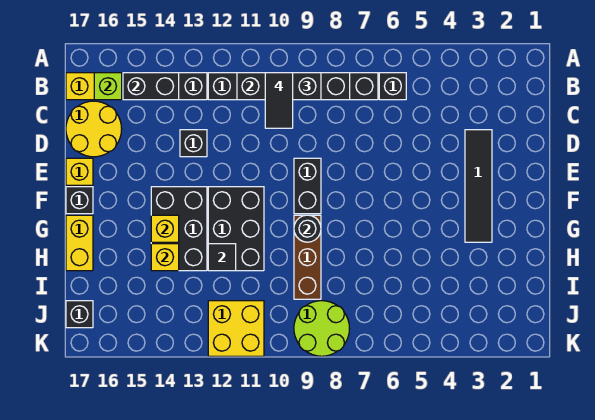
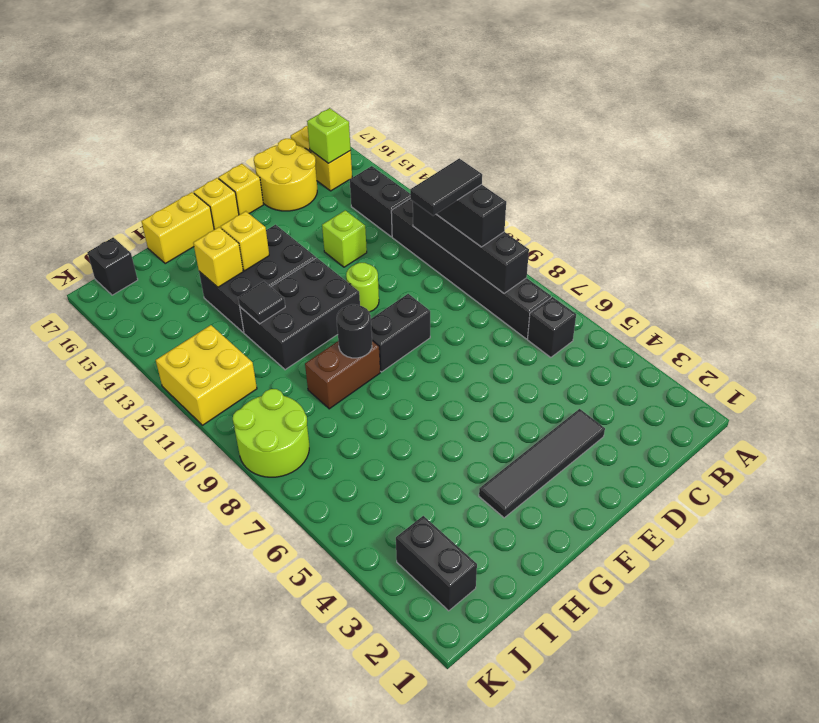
black brick B14:B15 level 2 -> black brick J2:J3 level 1
black brick D13 level 1 -> lime brick D13 level 1
none -> lime round brick E11 level 1
black brick F17 level 1 -> yellow brick F17 level 1
brown brick G9:I9 level 1 -> brown brick G9:H9 level 1

